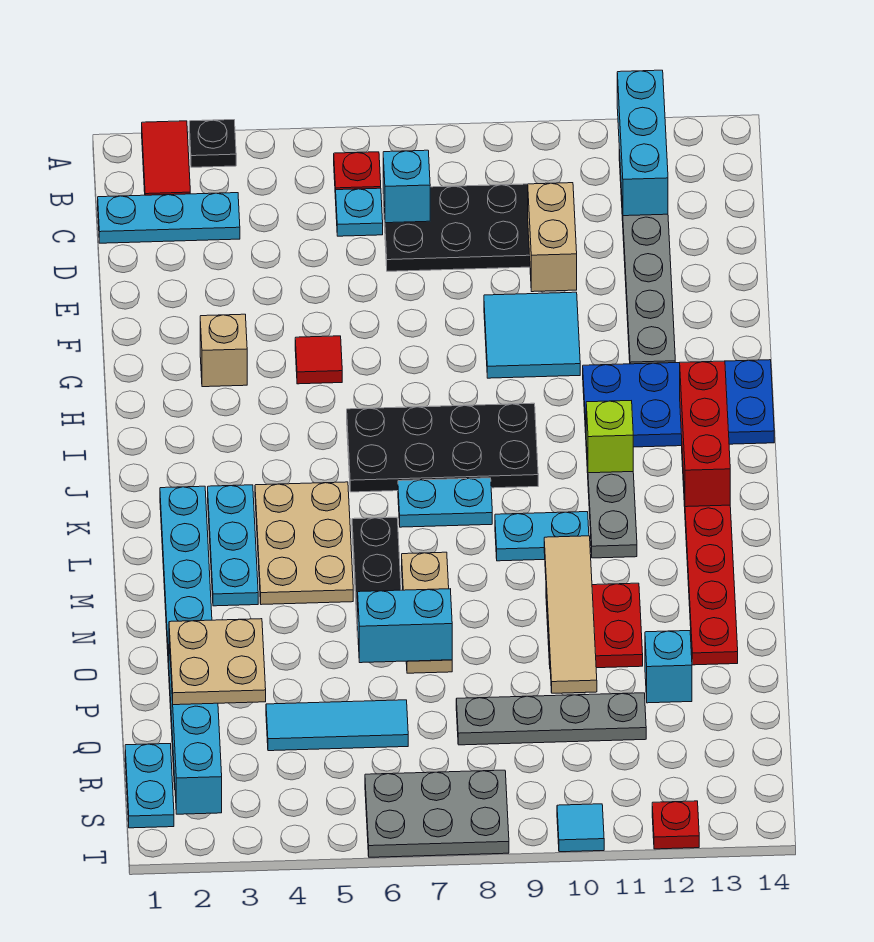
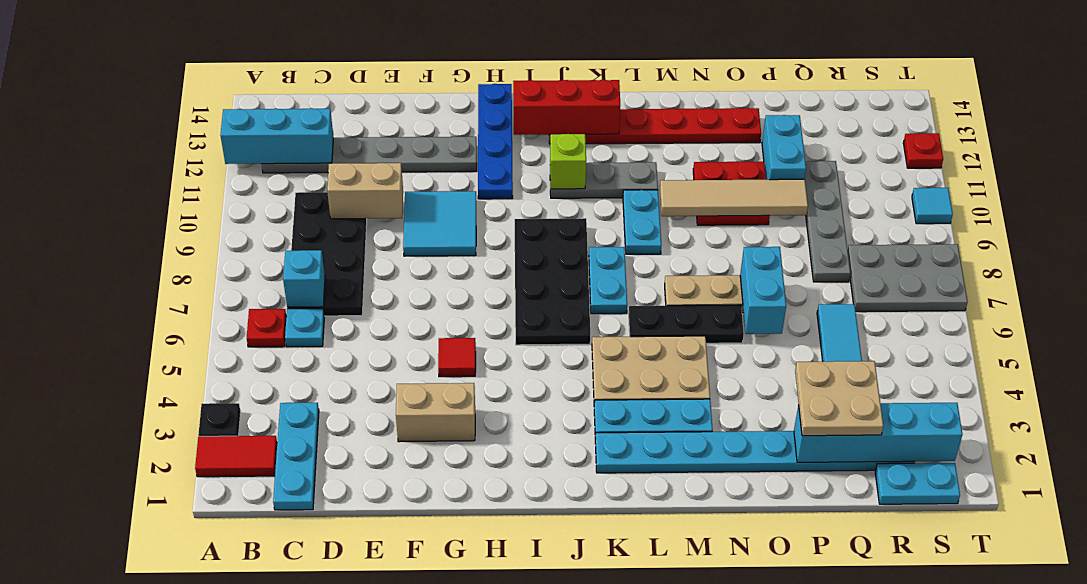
tan brick G3 level 1 -> tan brick F3:G3 level 1
blue plate H11:I14 level 1 -> blue plate H11:H14 level 1
cyan brick P12 level 1 -> cyan brick P11:P12 level 1
grey plate S6:T8 level 1 -> grey plate R7:T8 level 1

